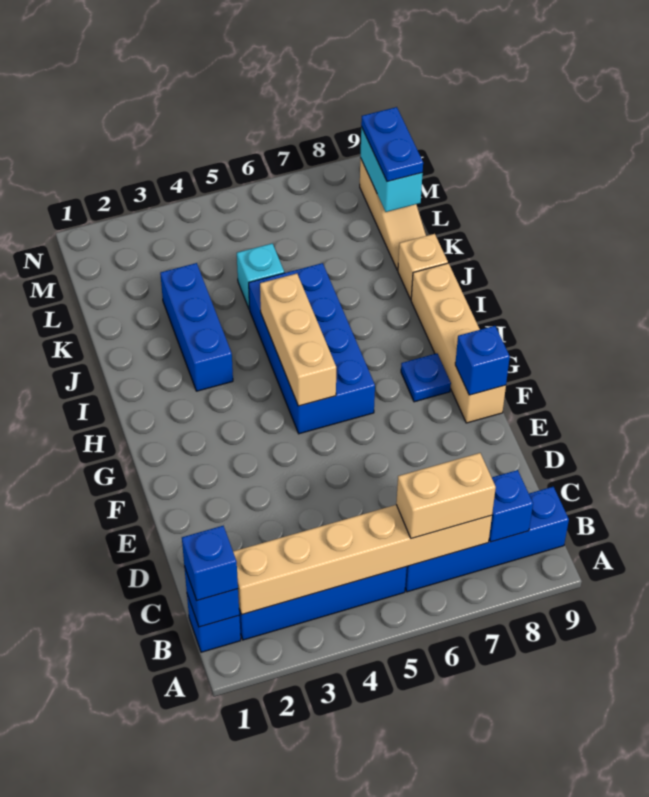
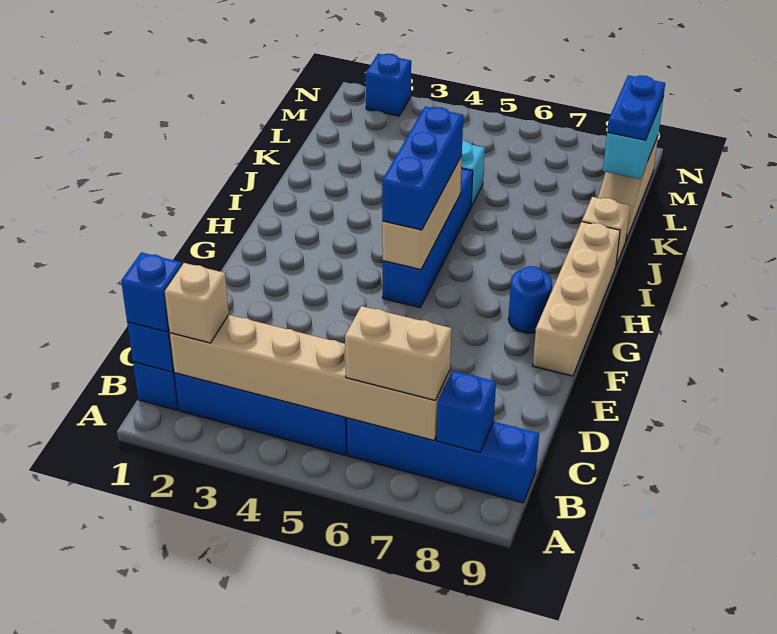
none -> tan brick B2 level 3
blue brick F9 level 2 -> blue brick N2 level 1
blue brick G5:J6 level 1 -> blue brick G5:J5 level 1
blue plate G8 level 1 -> blue round brick G8 level 1
blue brick I3:K3 level 1 -> blue brick G5:I5 level 3

